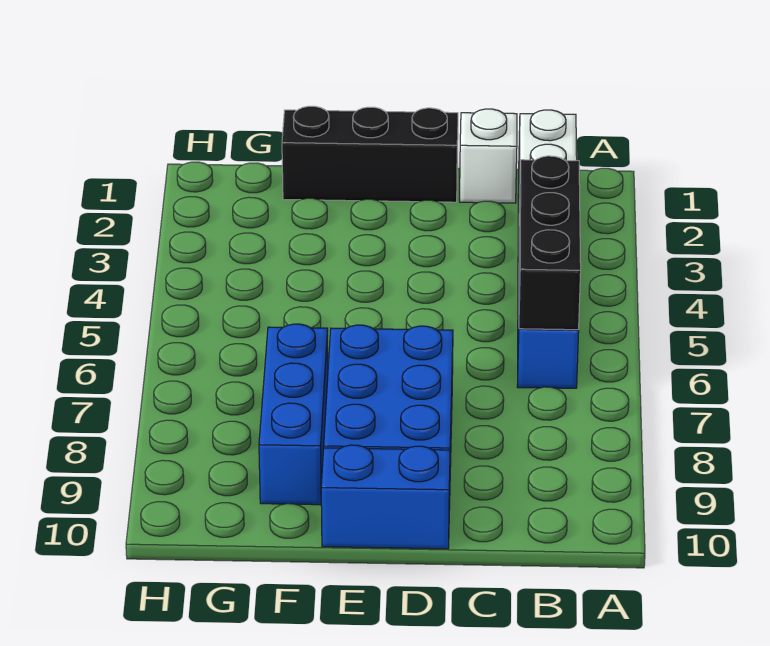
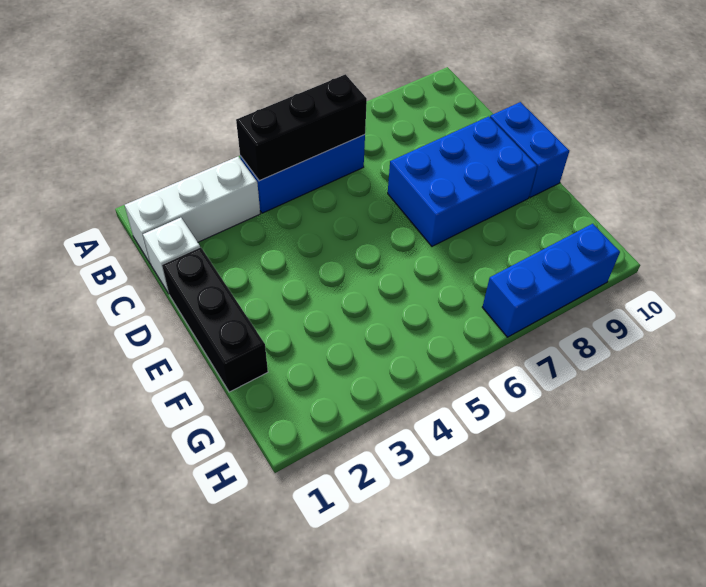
blue brick F7:F9 level 1 -> blue brick H7:H9 level 1

